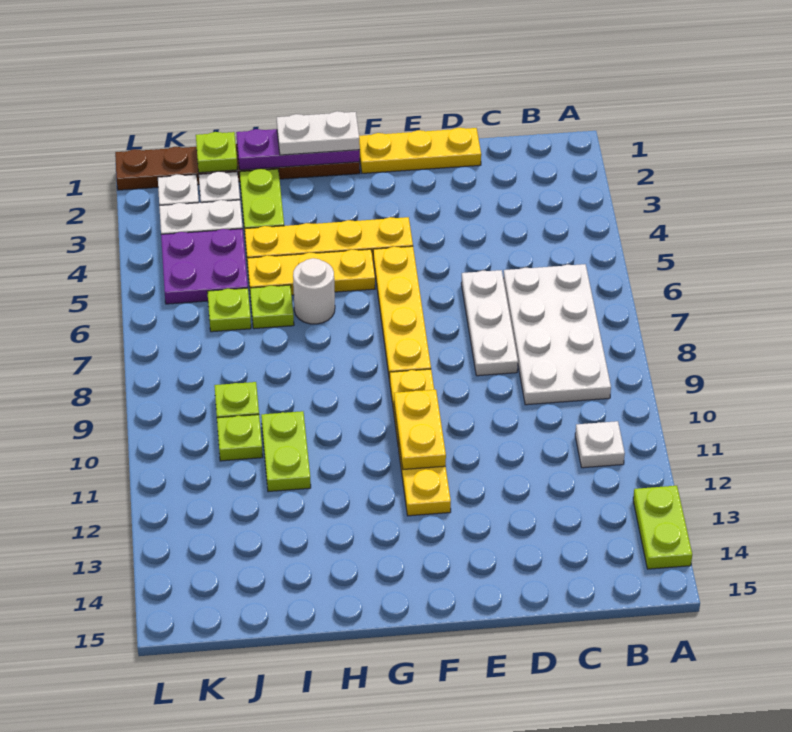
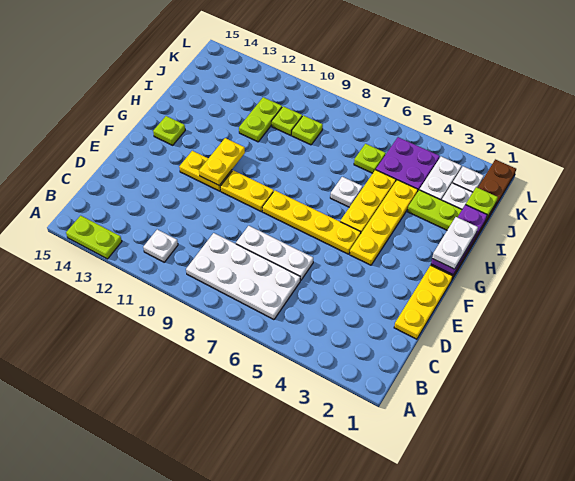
yellow plate F10:F11 level 2 -> yellow plate F11:G11 level 2
white round brick H6 level 1 -> white plate H6 level 1
lime plate I6 level 1 -> lime plate G14 level 1
lime plate I10:I11 level 1 -> lime plate I11:J11 level 1

